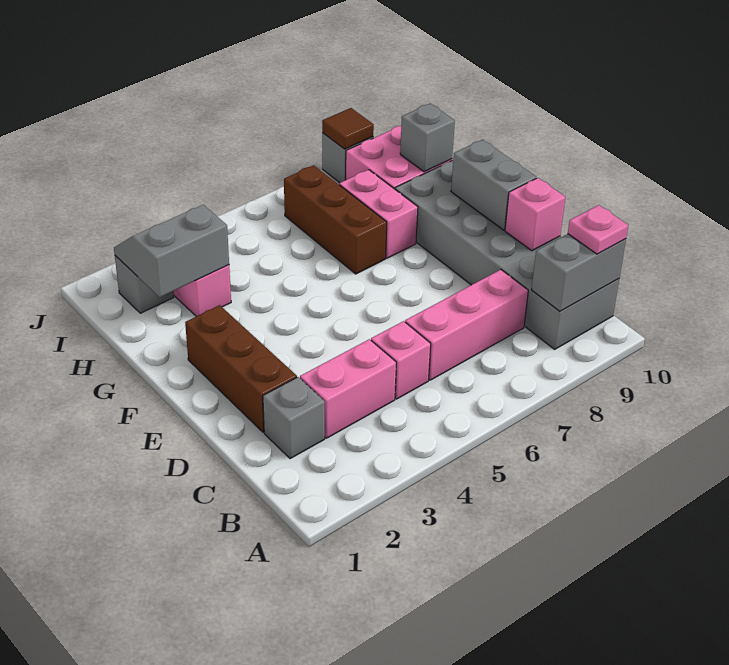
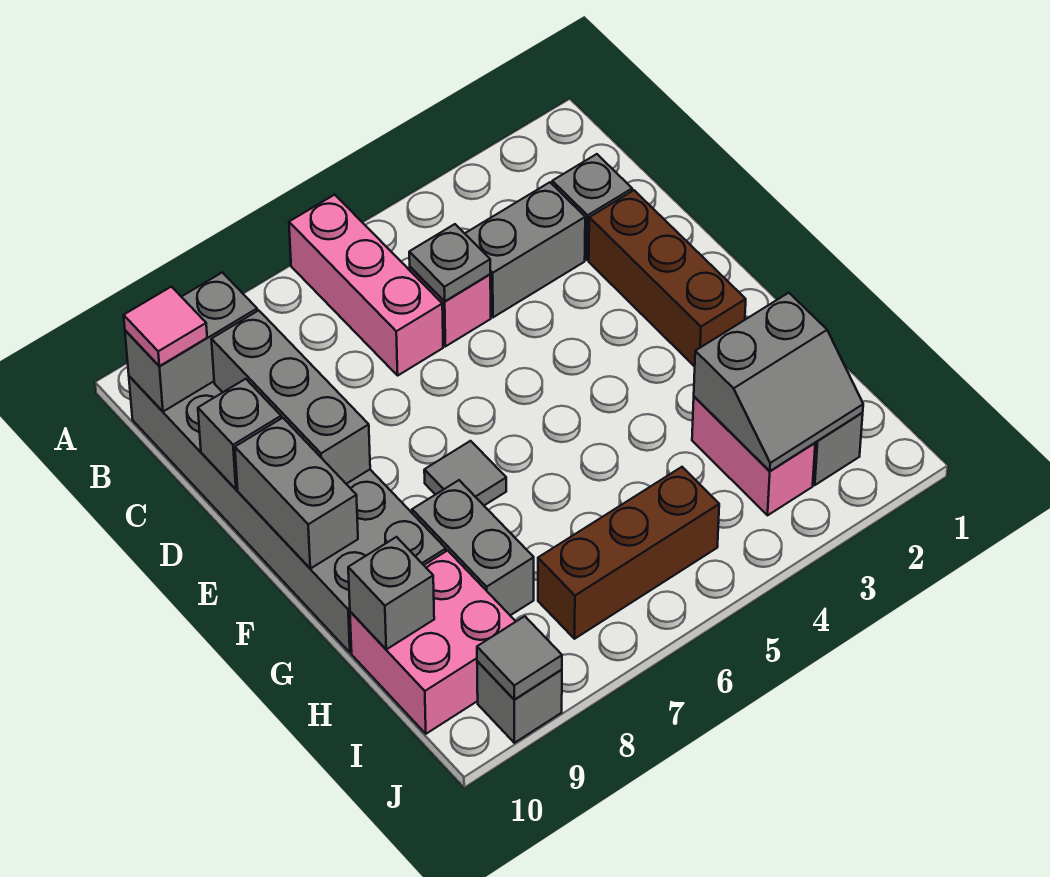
pink plate B10 level 3 -> pink tile B10 level 3
pink brick C3:C4 level 1 -> grey brick C3:C4 level 1
none -> grey plate C5 level 2
pink brick C6:C8 level 1 -> pink brick A6:C6 level 1
none -> grey brick C9:E9 level 2
pink brick D10 level 2 -> grey brick D10 level 2
none -> grey tile F7 level 1
brown brick G7:I7 level 1 -> brown brick I5:I7 level 1
pink brick G8:H8 level 1 -> grey brick G8:H8 level 1
brown tile J9 level 2 -> grey tile J9 level 2

